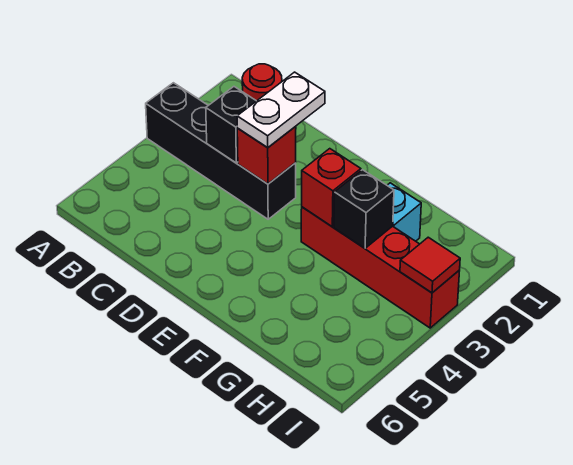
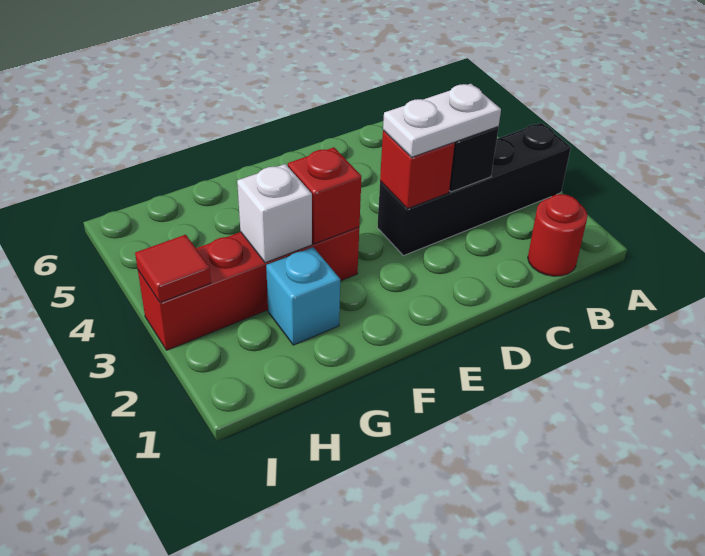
white plate D2:D3 level 3 -> white plate C3:D3 level 3
black brick G3 level 2 -> white brick G3 level 2

